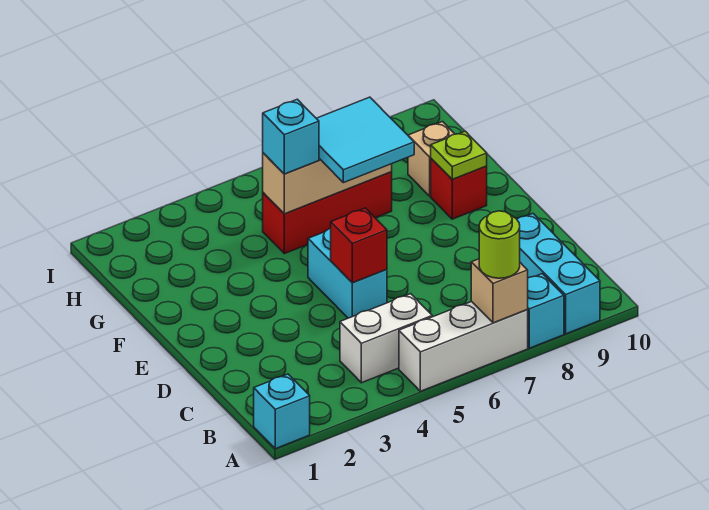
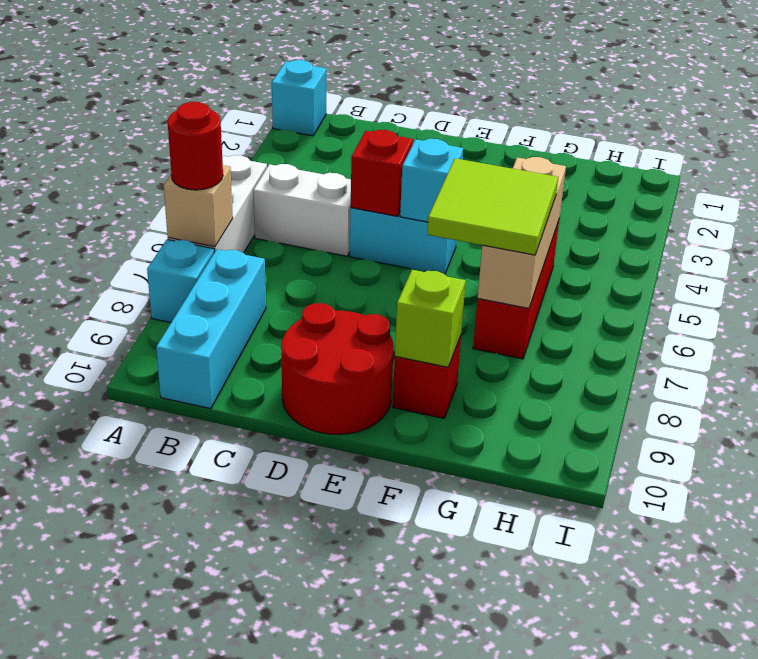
lime round brick A7 level 3 -> red round brick A7 level 3
cyan brick A9:C9 level 1 -> cyan brick B8:B10 level 1
white brick B4:B5 level 1 -> white brick B5:C5 level 1
none -> red round brick D9:E10 level 1
cyan tile F6:G7 level 3 -> lime tile F6:G7 level 3
lime plate F9 level 2 -> lime brick F9 level 2
cyan brick G5 level 3 -> cyan brick E5 level 2
tan brick G9 level 1 -> none

